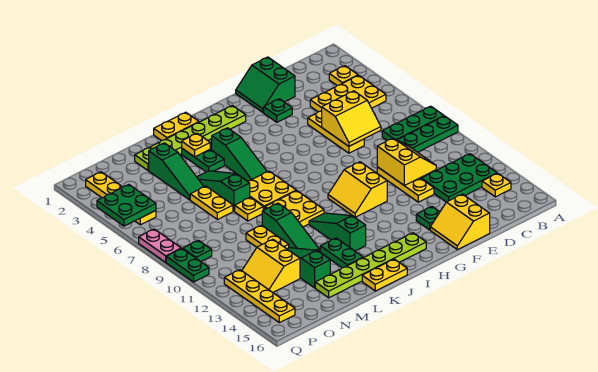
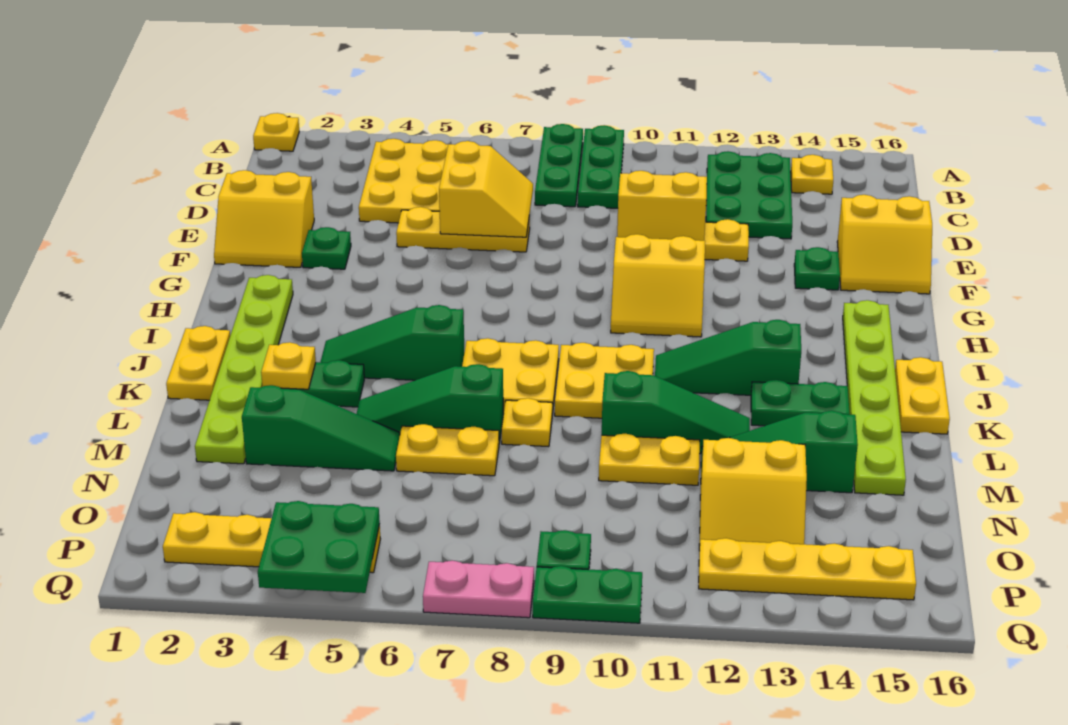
yellow plate B3 level 1 -> yellow plate A1 level 1
green slope E1:F2 level 1 top E -> yellow slope E1:F2 level 1 top E
green slope J4:J6 level 1 top 4 -> green slope J4:J6 level 1 top 6

